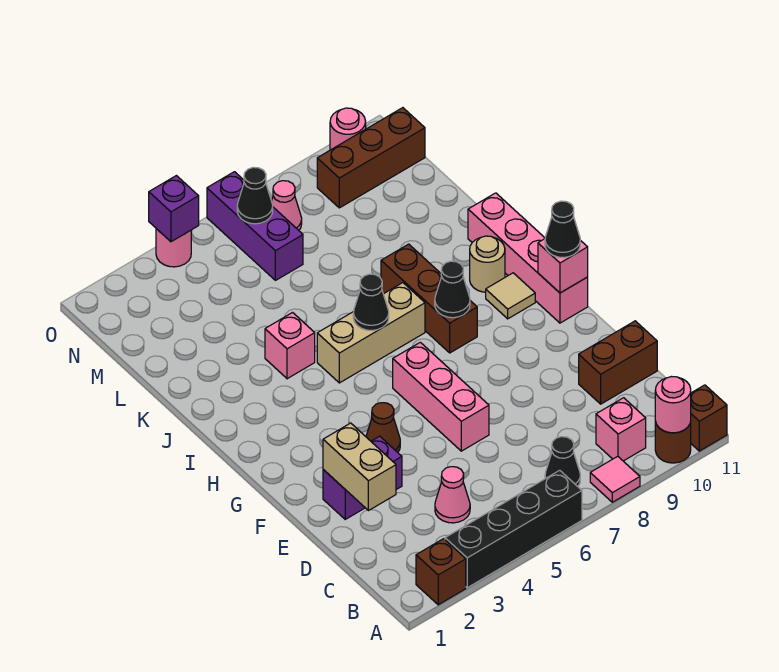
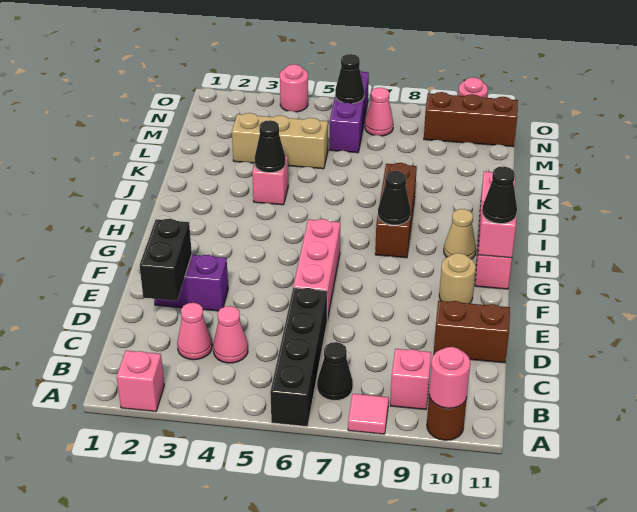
brown brick A2 level 1 -> pink brick A2 level 1
black brick A3:A6 level 1 -> black brick A6:D6 level 1
brown brick A11 level 1 -> none
none -> pink cone C3 level 1
tan brick D2:E2 level 2 -> black brick D2:E2 level 2
brown cone F4 level 1 -> none
tan tile H10 level 1 -> tan cone H10 level 1
tan brick I5:I7 level 1 -> tan brick L3:L5 level 1
black cone I6 level 2 -> black cone J4 level 2
tan round brick I10 level 1 -> tan round brick F10 level 1
purple brick O4 level 2 -> none

